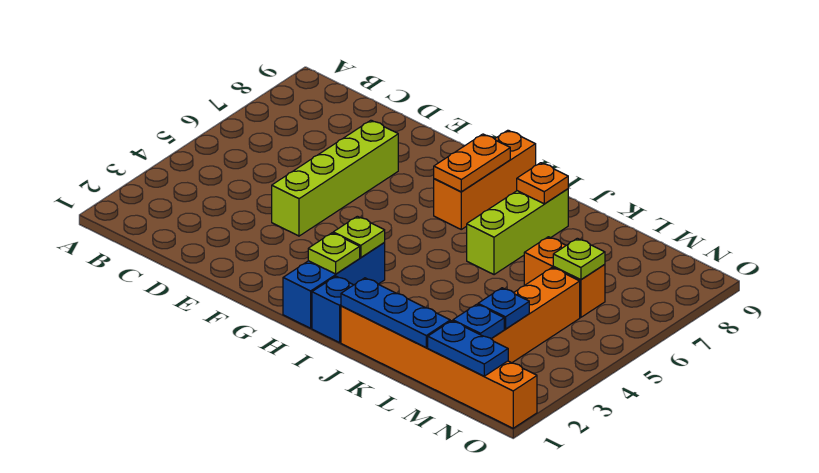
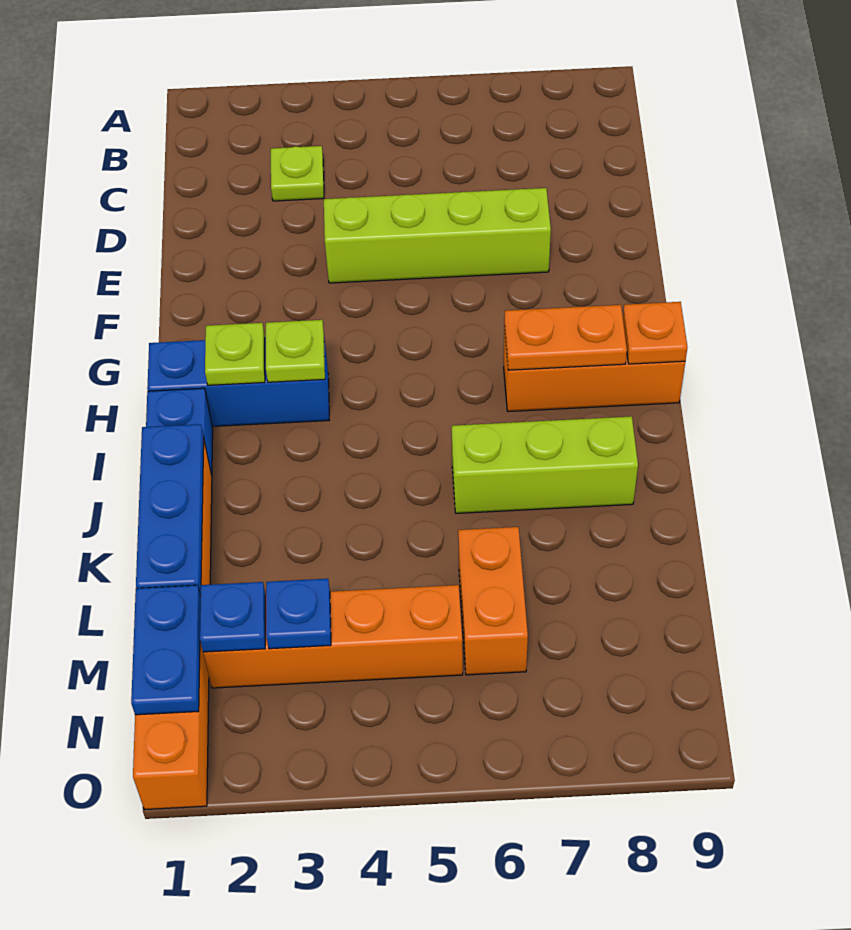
orange plate J8 level 2 -> orange plate H9 level 2
lime plate M6 level 2 -> lime plate C3 level 1

